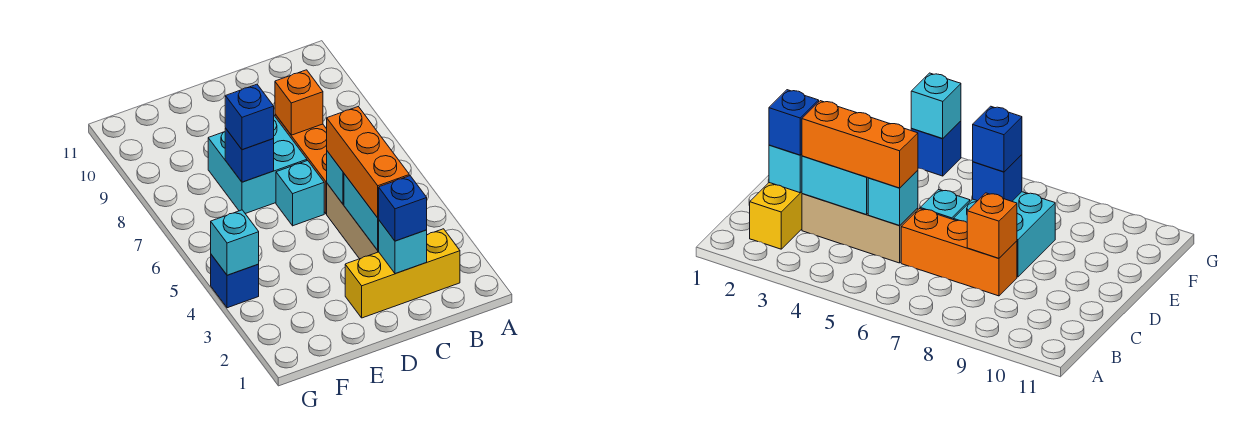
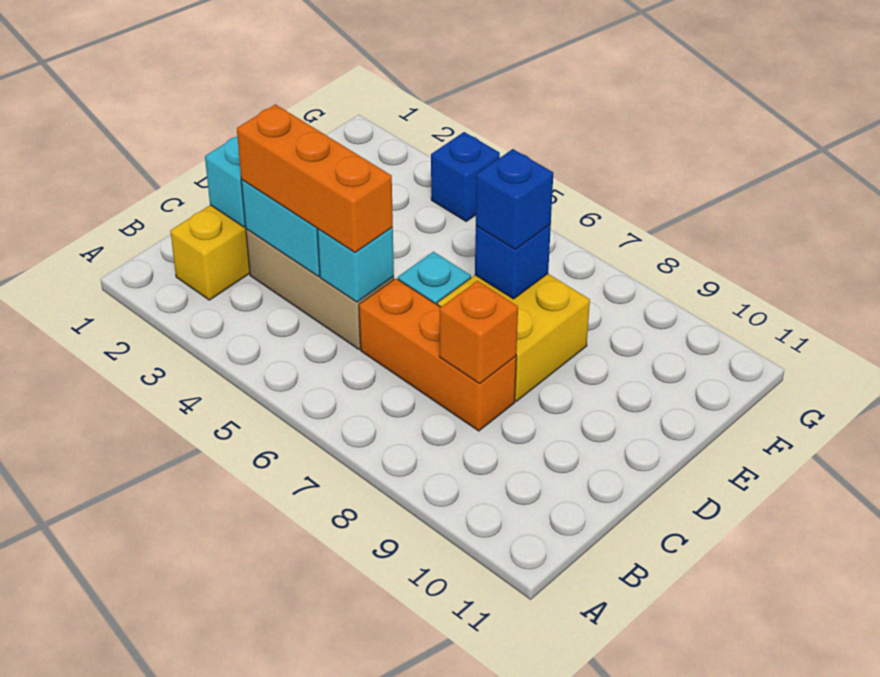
blue brick C2 level 3 -> none
cyan brick D7:E8 level 1 -> yellow brick D7:E8 level 1
cyan brick G4 level 2 -> none

